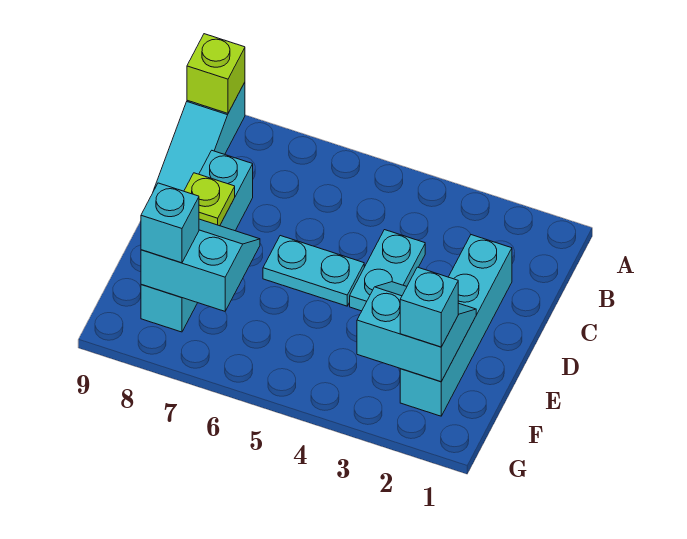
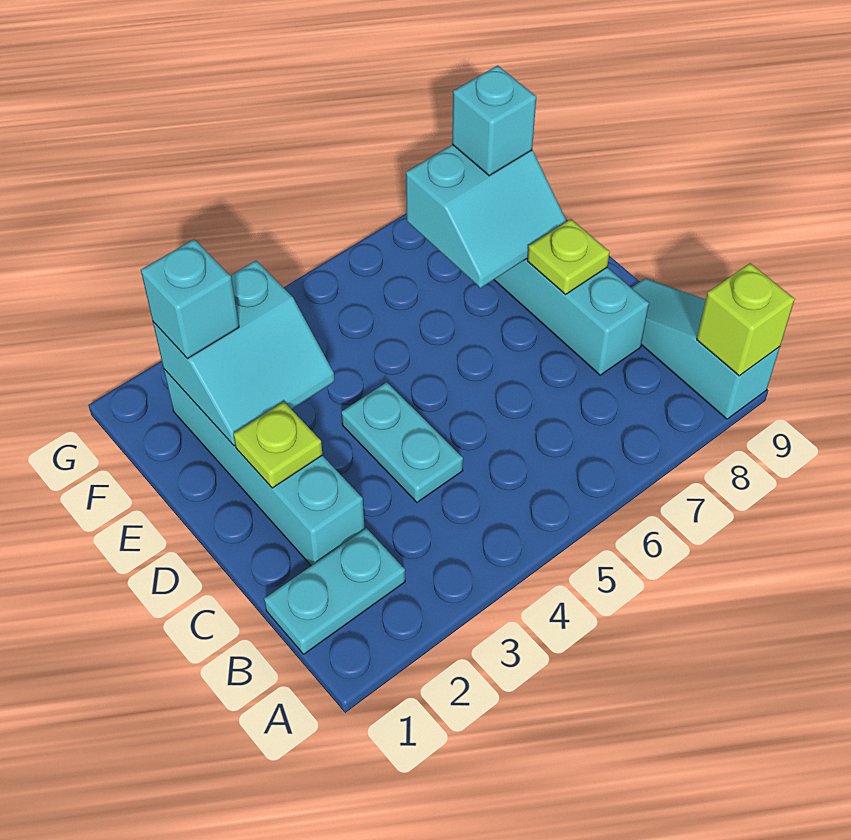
none -> lime plate D2 level 2
cyan plate D5:D6 level 1 -> cyan plate B1:B2 level 1

